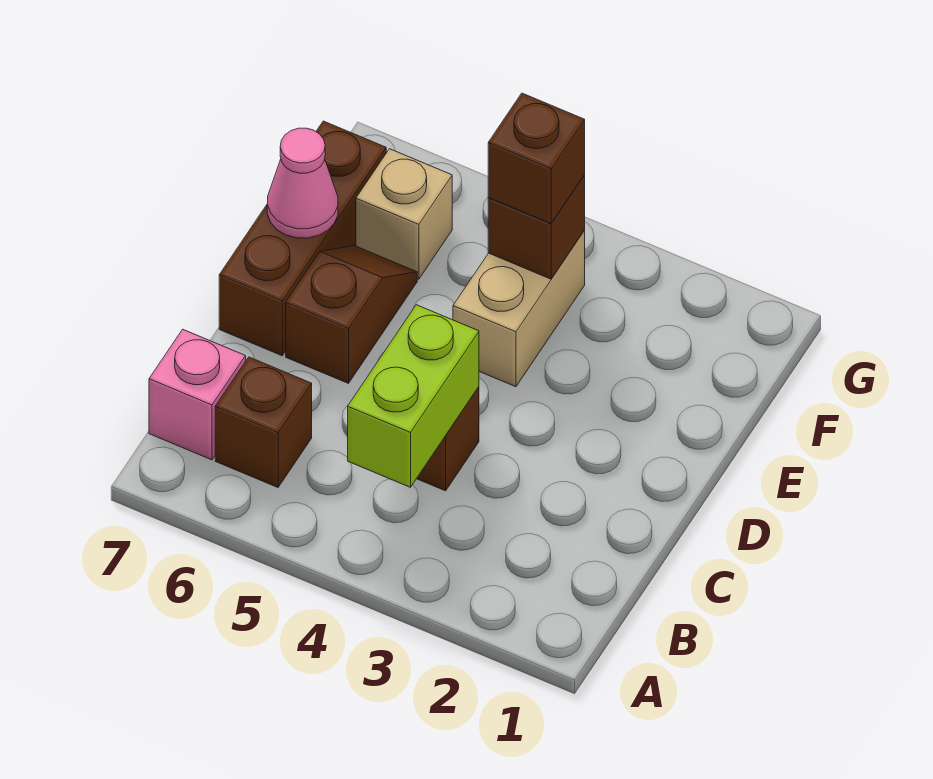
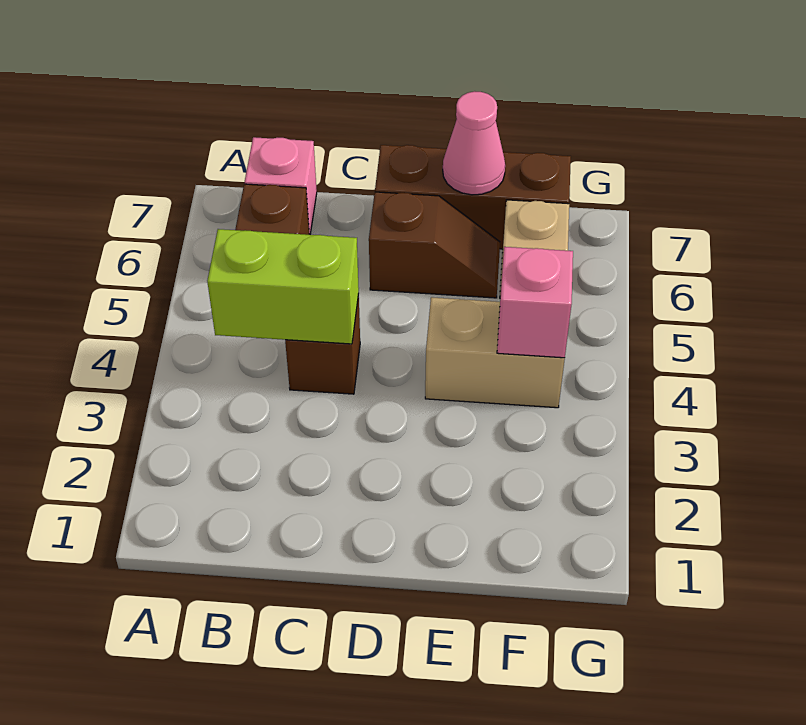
brown brick F4 level 2 -> pink brick F4 level 2
brown brick F4 level 3 -> none

